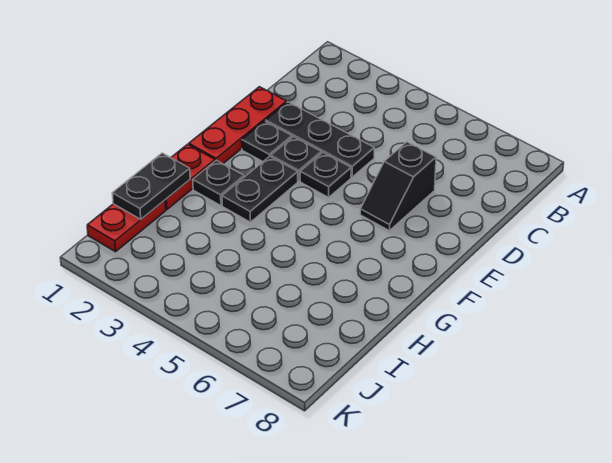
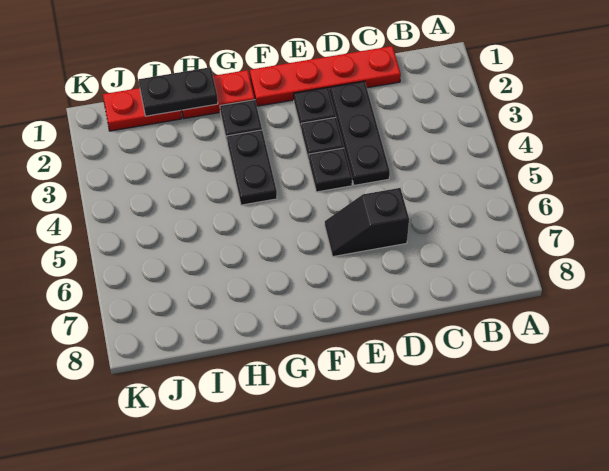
red plate D1:F1 level 1 -> red plate C1:F1 level 1
black plate F3:G3 level 1 -> black plate G3:G4 level 1

